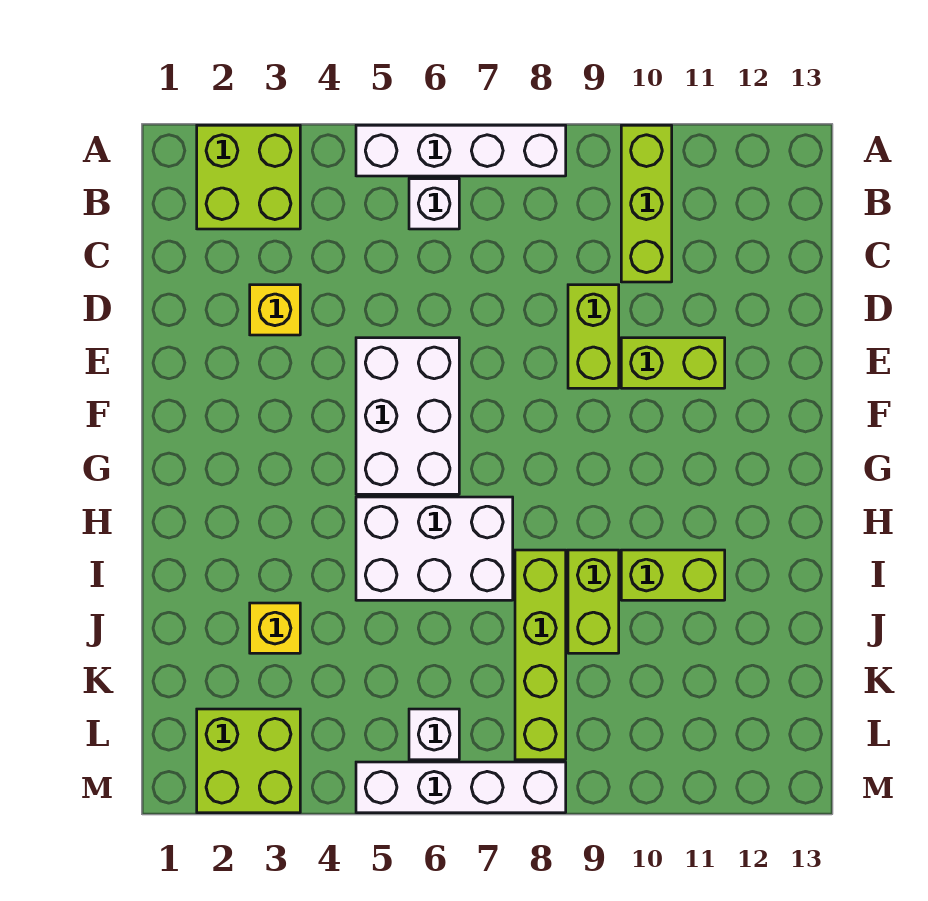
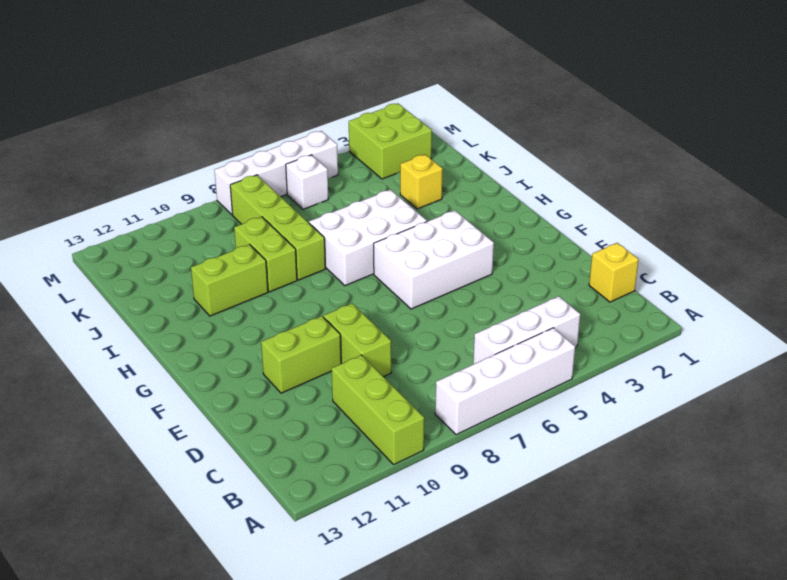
lime brick A2:B3 level 1 -> none
white brick B6 level 1 -> white brick B4:B6 level 1
yellow brick D3 level 1 -> yellow brick C1 level 1
white brick E5:G6 level 1 -> white brick F4:G6 level 1

